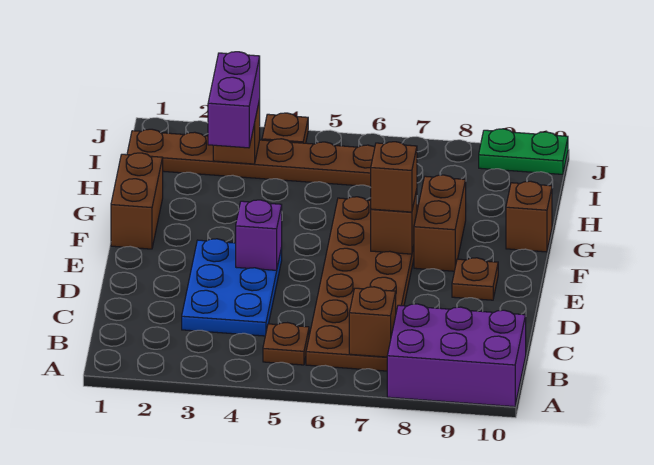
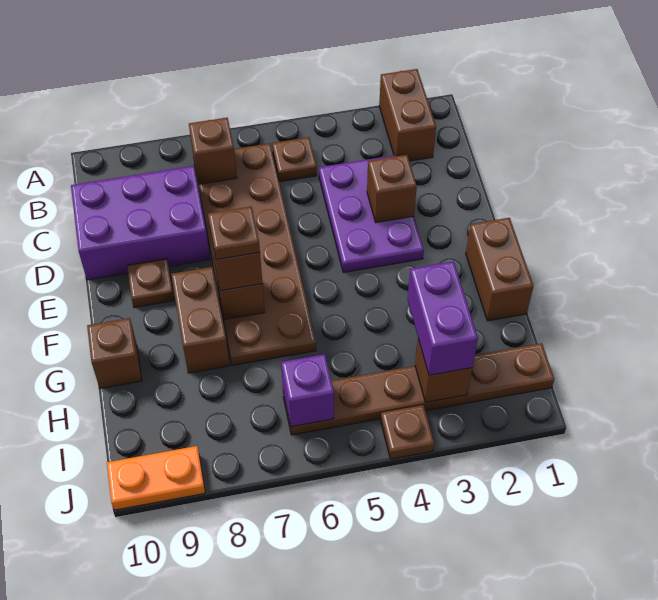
none -> brown brick A2:B2 level 1
purple brick A8:B10 level 1 -> purple brick C8:D10 level 1
blue plate C3:E4 level 1 -> purple plate C3:E4 level 1
none -> brown brick D3 level 2
purple brick E4 level 2 -> purple brick I6 level 2
none -> brown plate F7 level 4
green plate J9:J10 level 1 -> orange plate J9:J10 level 1

